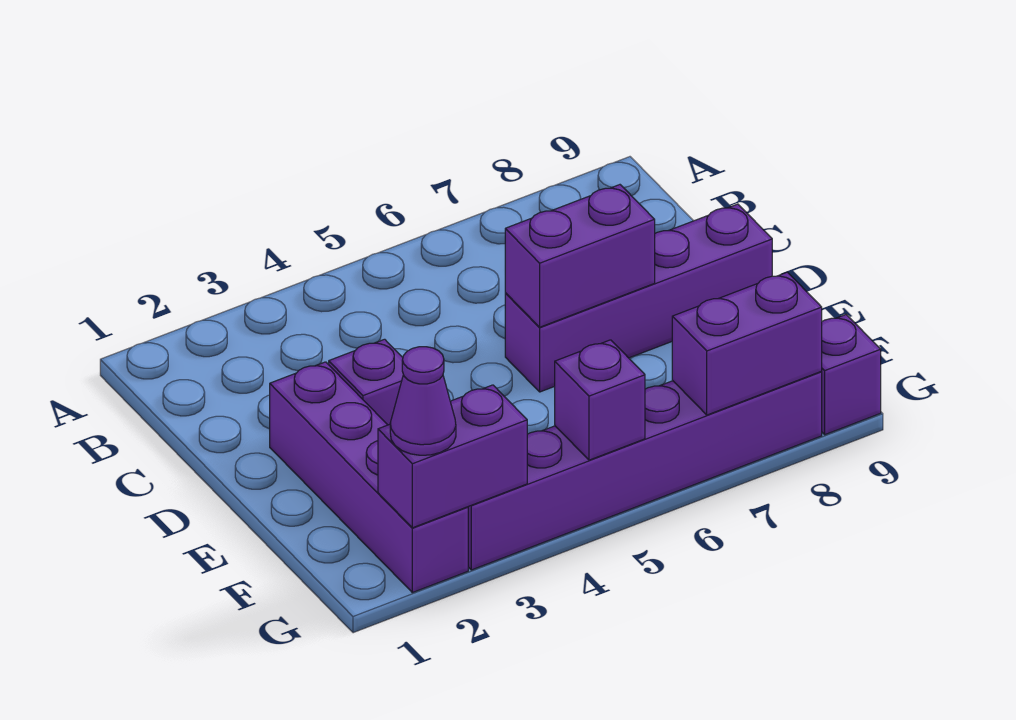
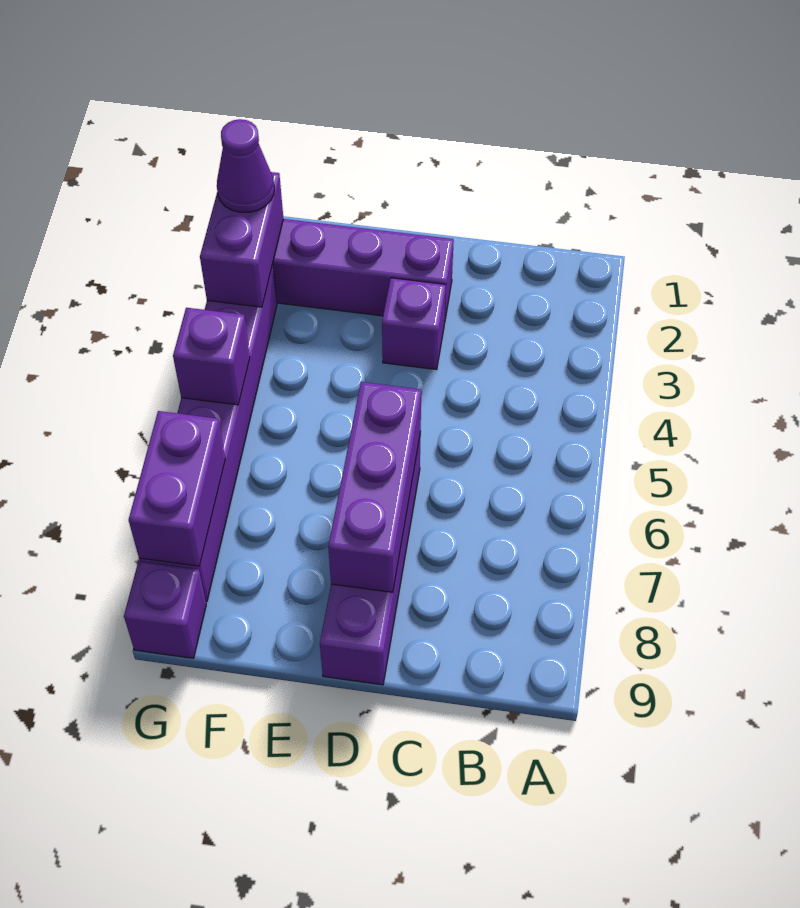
purple brick D6:D7 level 2 -> purple brick D6:D8 level 2

